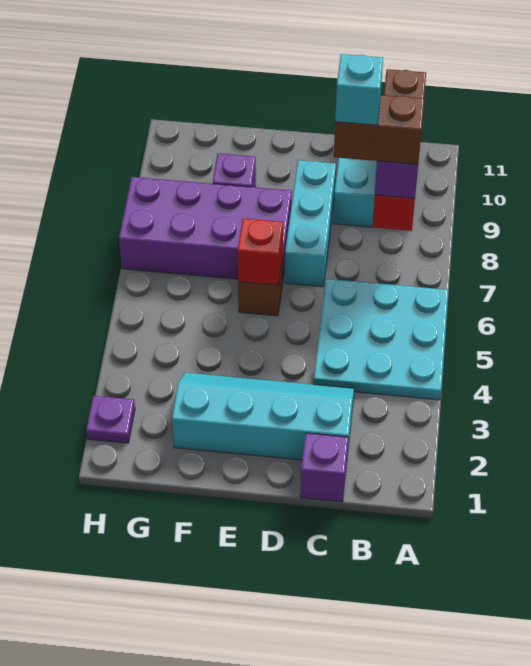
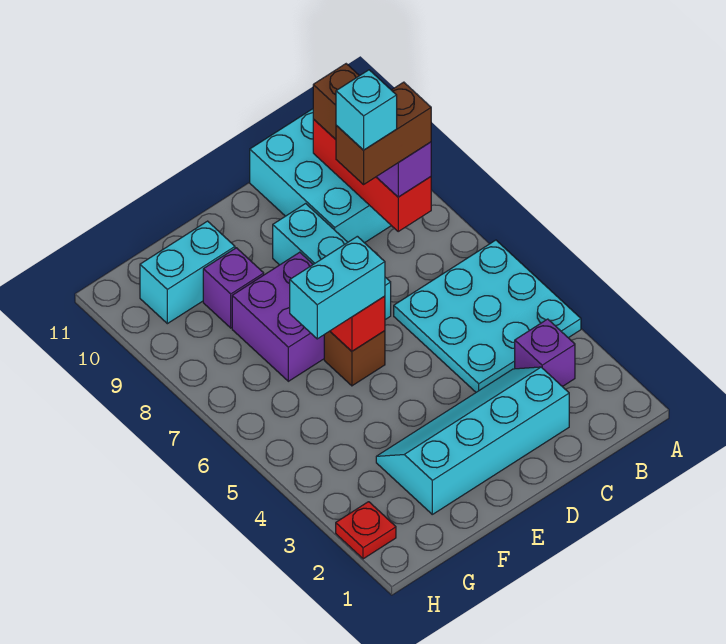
purple brick C1 level 1 -> purple brick B3 level 1
none -> cyan brick E6:F6 level 3
purple brick E7:H8 level 1 -> purple brick E7:F8 level 1
none -> cyan brick F10:G10 level 1
purple plate H2 level 1 -> red plate H2 level 1

